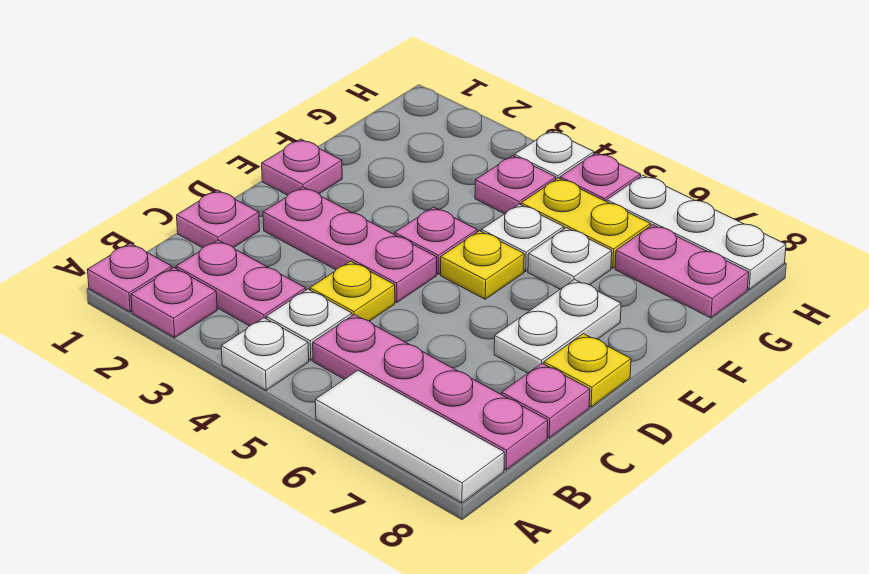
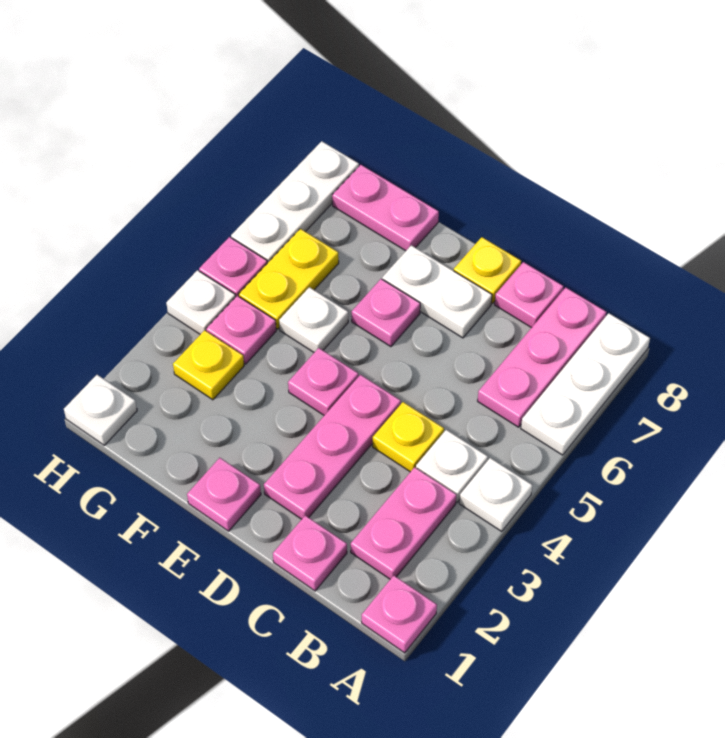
pink plate A2 level 1 -> pink plate E6 level 1
white tile A6:A8 level 1 -> white plate A6:A8 level 1
pink plate B5:B8 level 1 -> pink plate B6:B8 level 1
yellow plate E5 level 1 -> yellow plate G3 level 1
white plate F6 level 1 -> white plate H1 level 1
pink plate G7:G8 level 1 -> pink plate F8:G8 level 1

